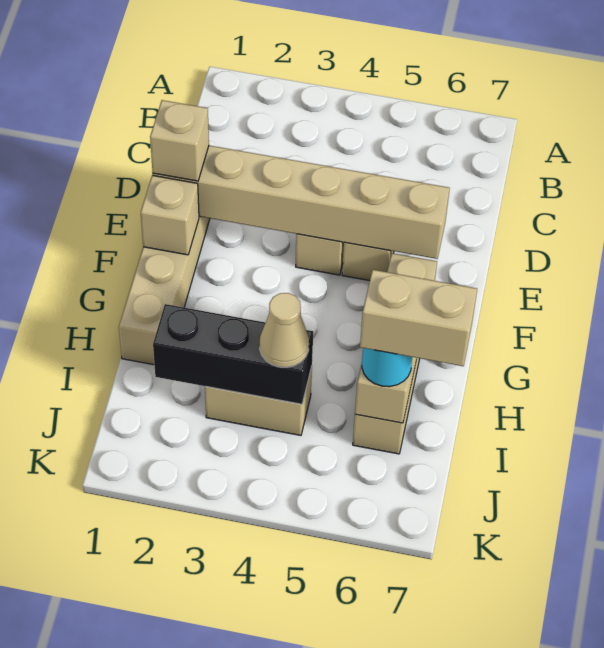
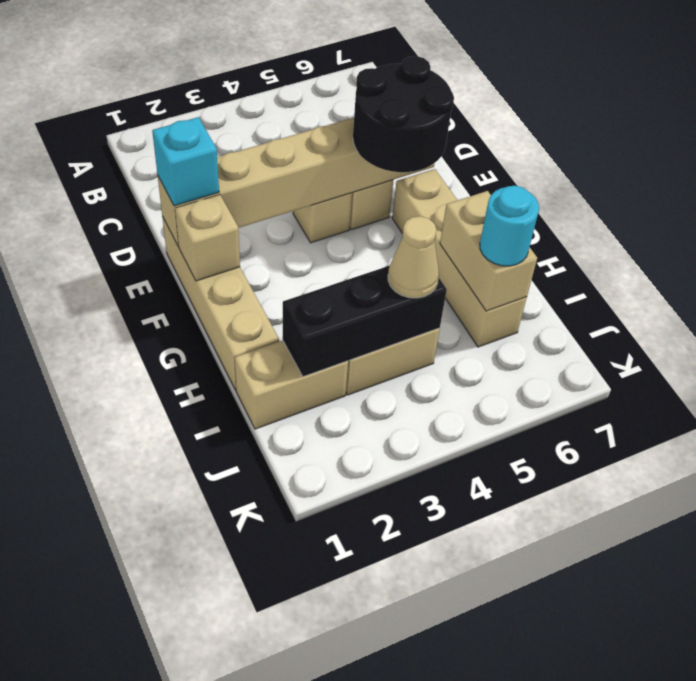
tan brick E1 level 3 -> cyan brick E1 level 3
none -> black round brick E5:F6 level 3
tan brick I6:I7 level 4 -> tan brick I1:I2 level 1

